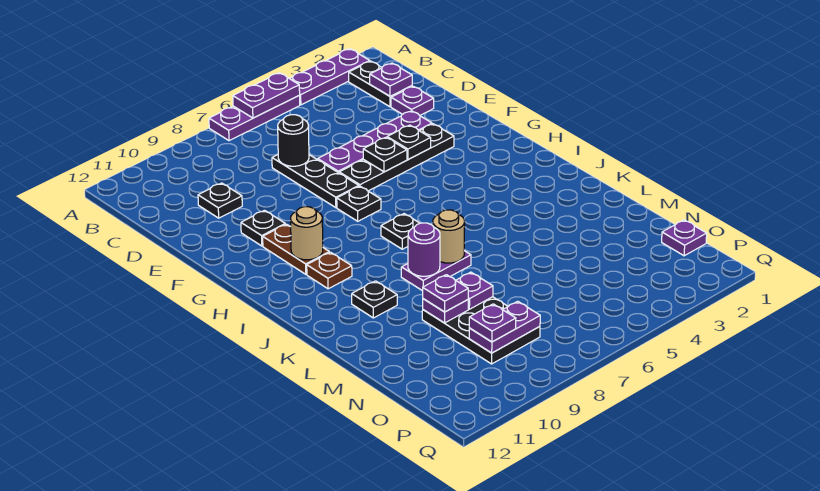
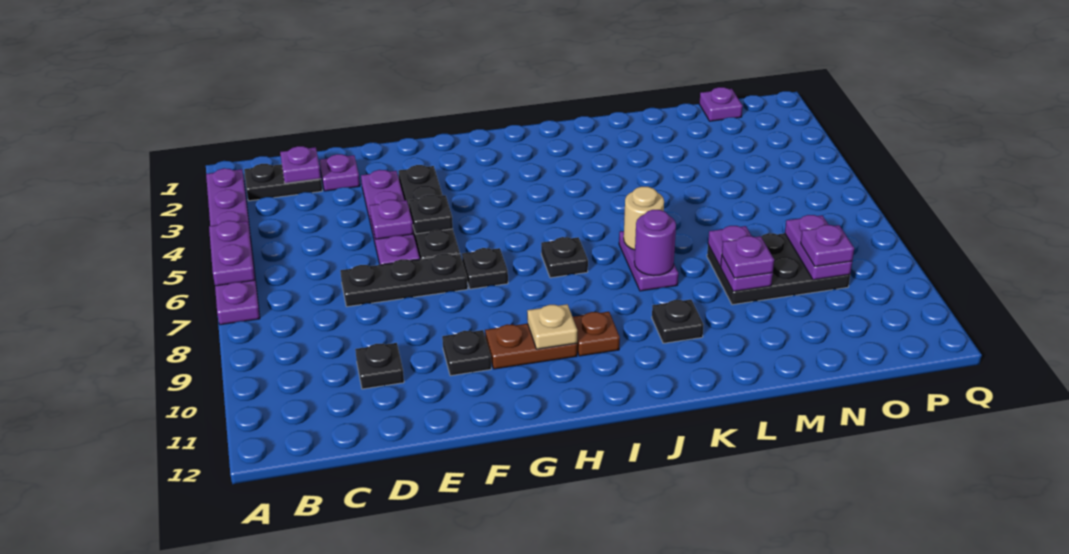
black round brick D7 level 2 -> none
none -> purple plate E5 level 2
black plate F4 level 2 -> none
tan round brick H10 level 2 -> tan plate H10 level 2

